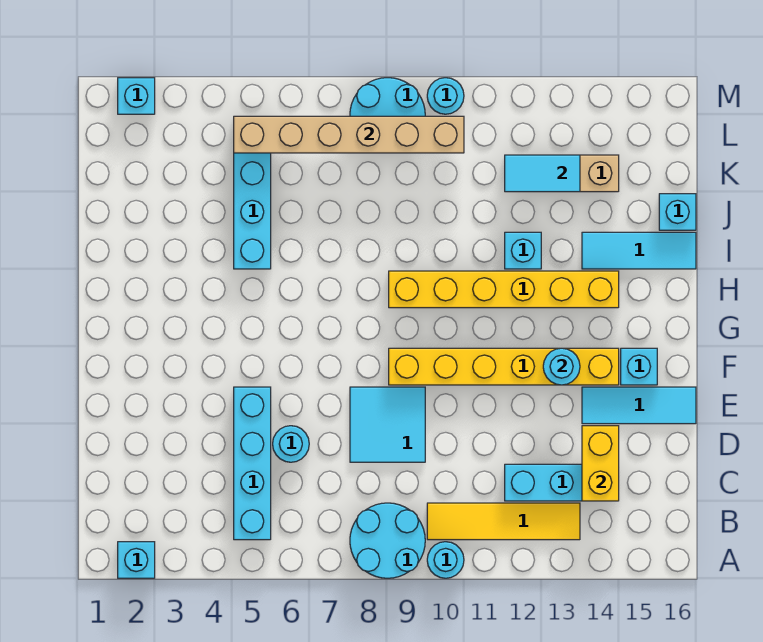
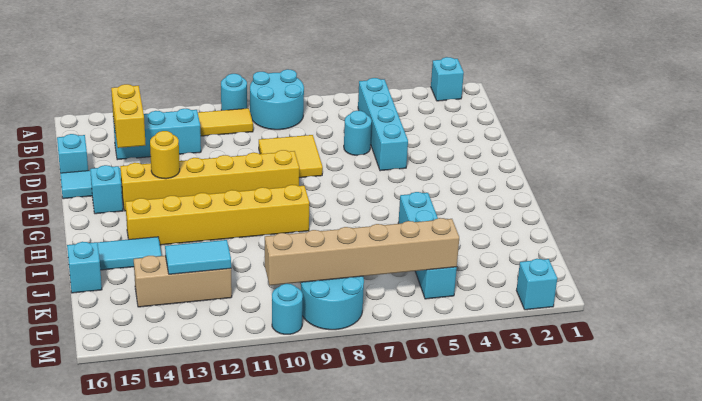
cyan tile D8:E9 level 1 -> yellow tile D8:E9 level 1
cyan round brick F13 level 2 -> yellow round brick F13 level 2
cyan brick I12 level 1 -> cyan brick D16 level 1

